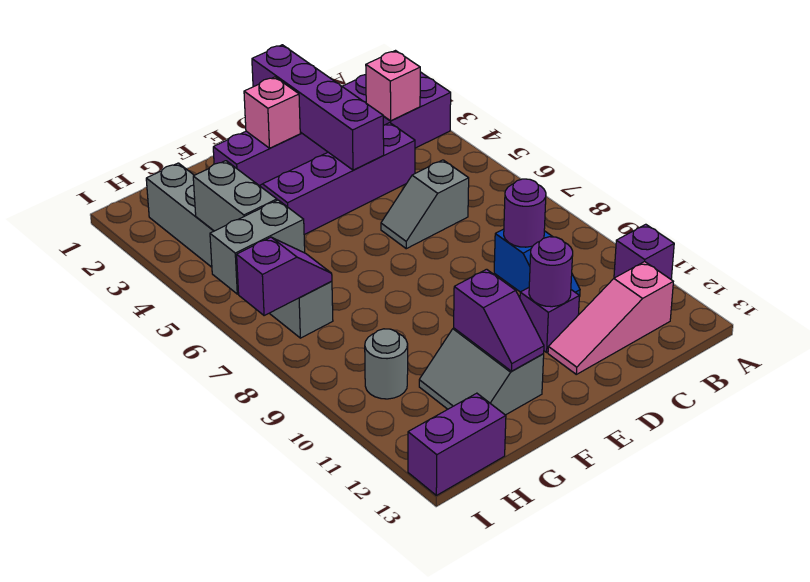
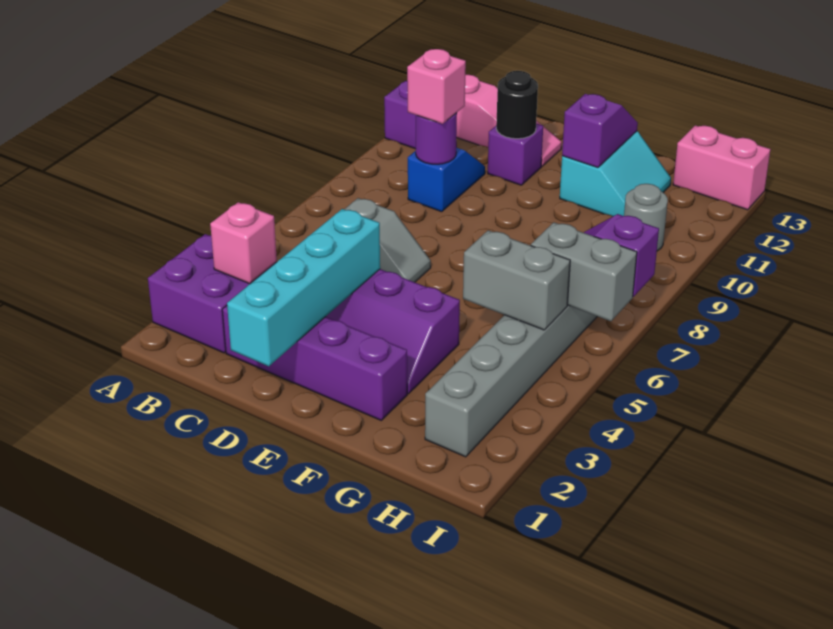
purple brick D1:D4 level 2 -> cyan brick D1:D4 level 2
purple round brick D11 level 2 -> black round brick D11 level 2
pink brick E2 level 2 -> pink brick C9 level 3
grey slope F11:G12 level 1 top F -> cyan slope F11:G12 level 1 top F
grey brick H4:H5 level 2 -> grey brick G5:H5 level 2
purple brick H13:I13 level 1 -> pink brick H13:I13 level 1

